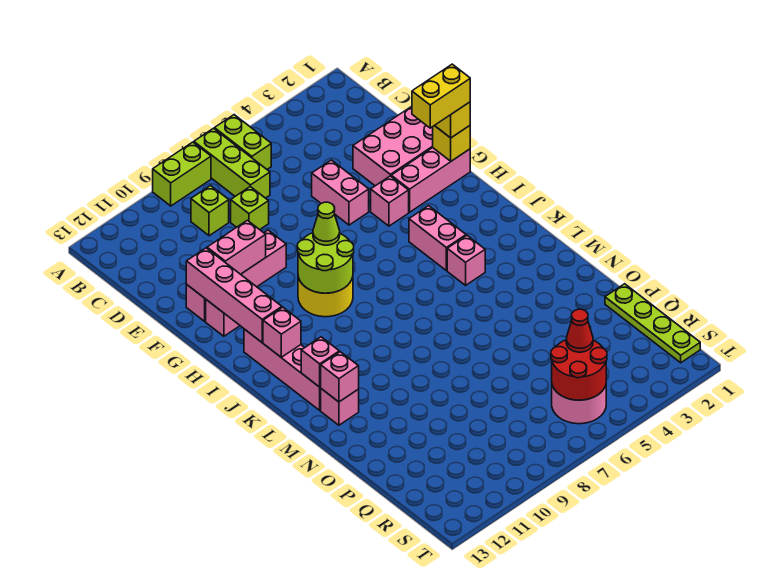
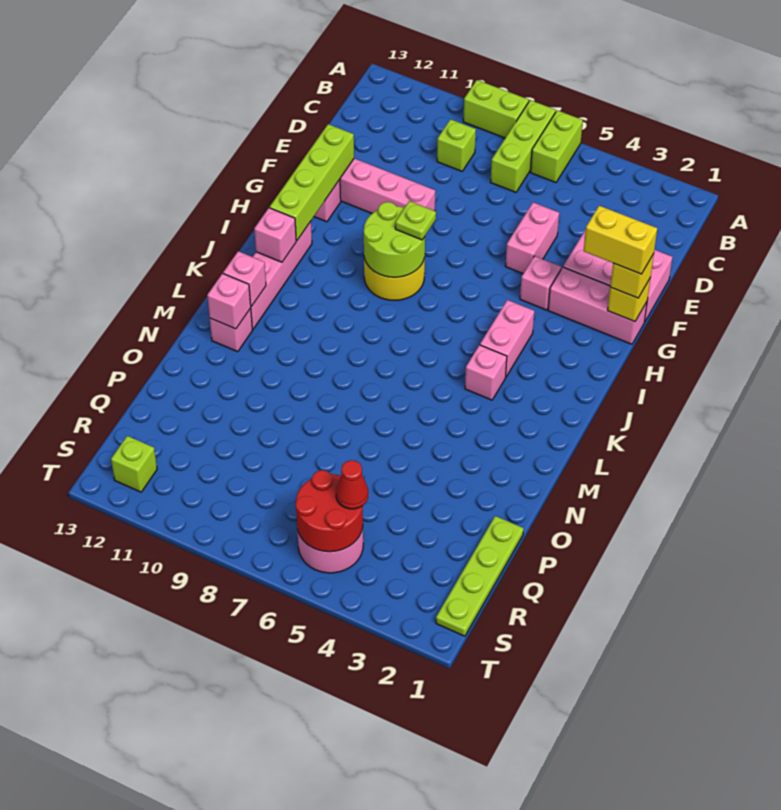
lime brick D8 level 1 -> lime brick S12 level 1
pink brick F10:F11 level 2 -> none
pink brick F12:I12 level 2 -> lime brick F12:I12 level 2
lime cone H8 level 3 -> lime plate H8 level 3

